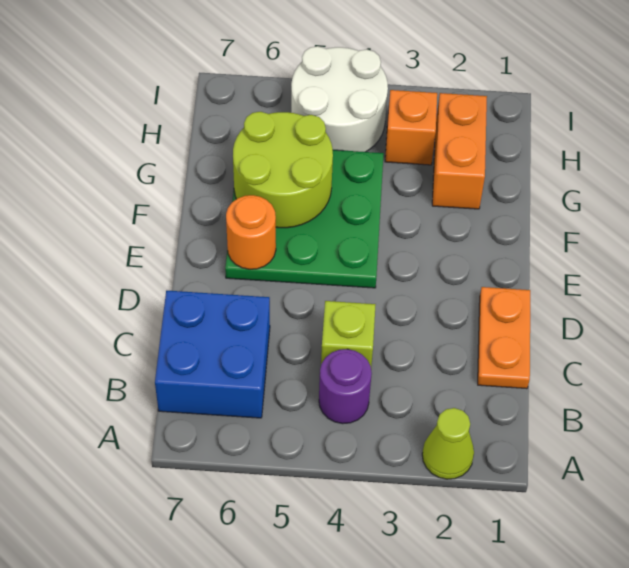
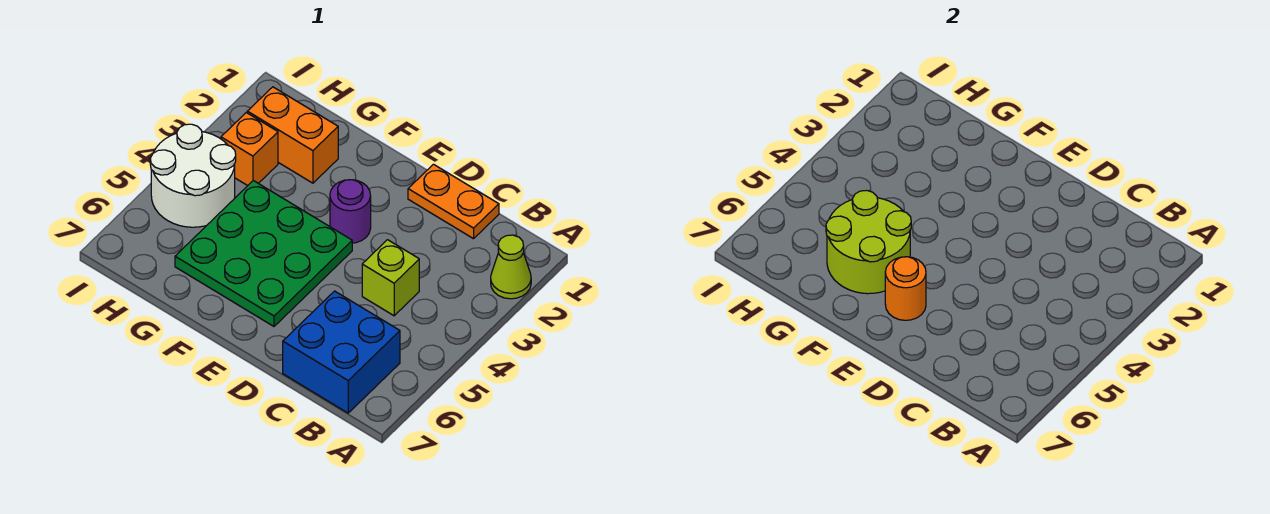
purple round brick B4 level 1 -> purple round brick E3 level 1

